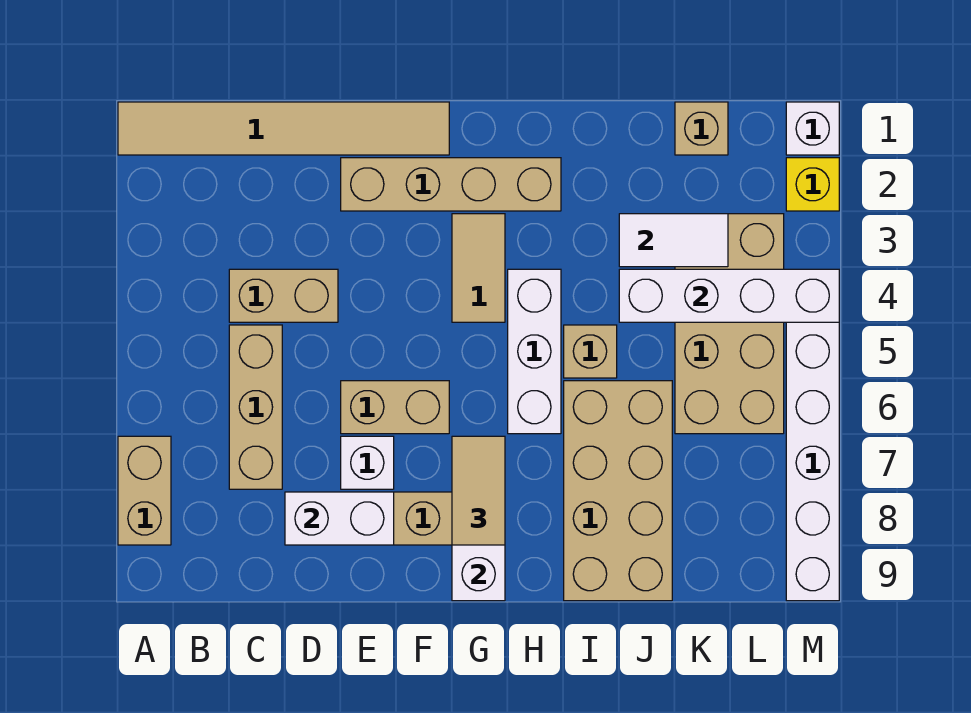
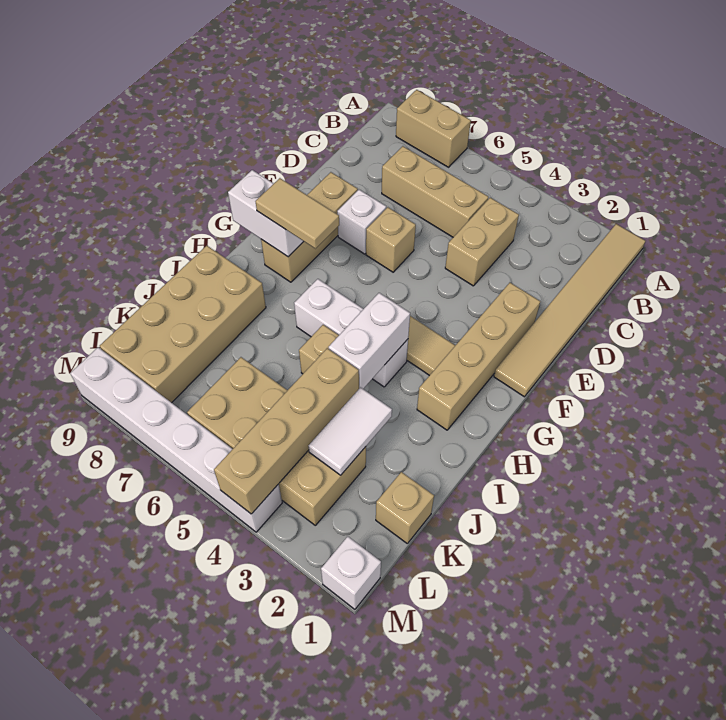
white brick D8:E8 level 2 -> white brick H4:I4 level 2
tan brick E6:F6 level 1 -> tan brick E6 level 1
tan brick I6:J9 level 1 -> tan brick I8:L9 level 1
white brick J4:M4 level 2 -> tan brick J4:M4 level 2
yellow brick M2 level 1 -> none

